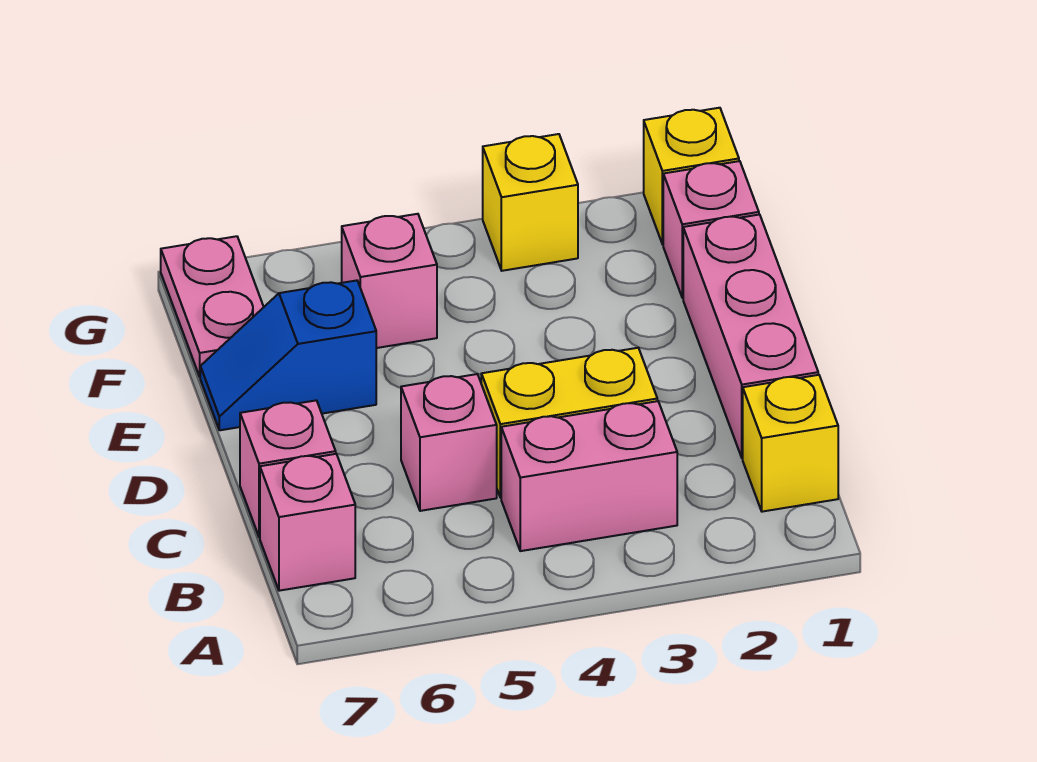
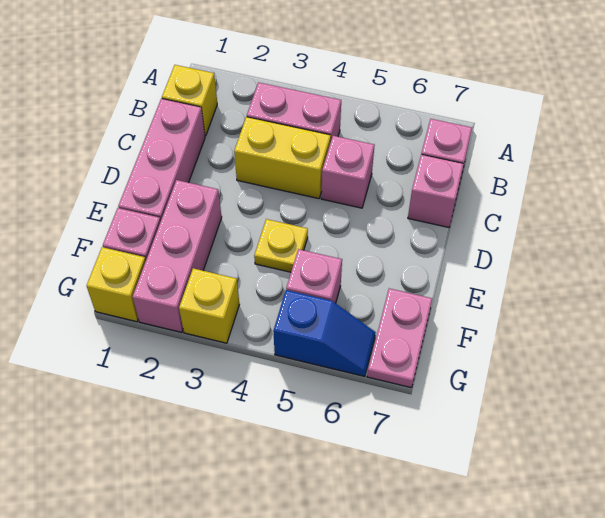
none -> pink brick E2:G2 level 1
none -> yellow plate E4 level 1
blue slope E6:E7 level 1 top 6 -> blue slope G5:G6 level 1 top 5

